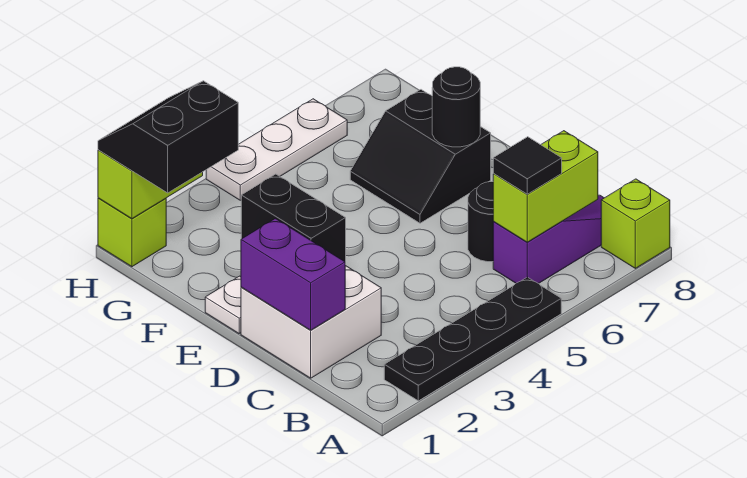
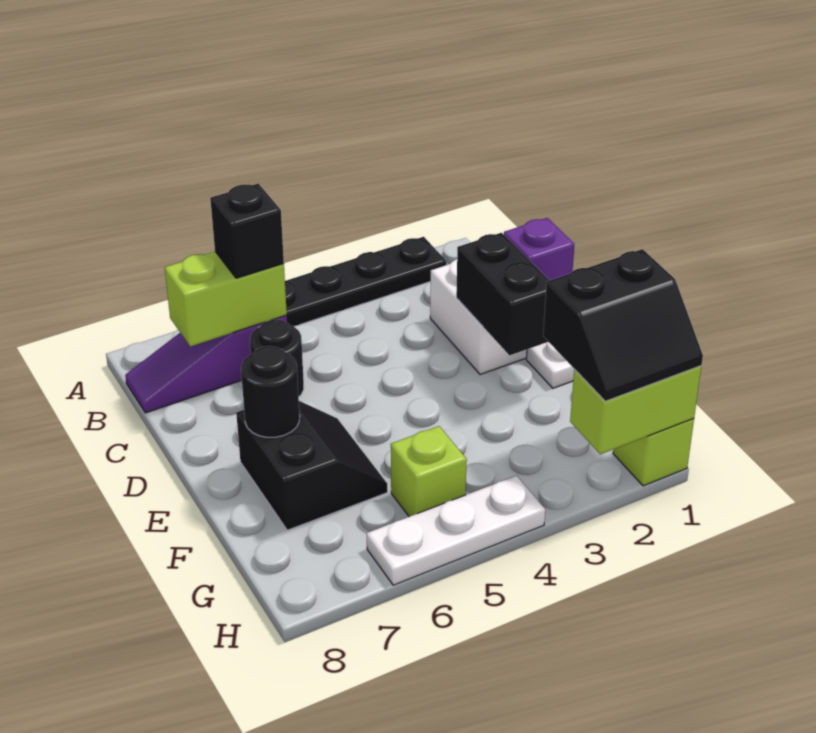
lime brick A8 level 1 -> lime brick G5 level 1
black tile B6 level 3 -> black brick B6 level 3
purple brick C1:D1 level 2 -> purple brick D1 level 2

